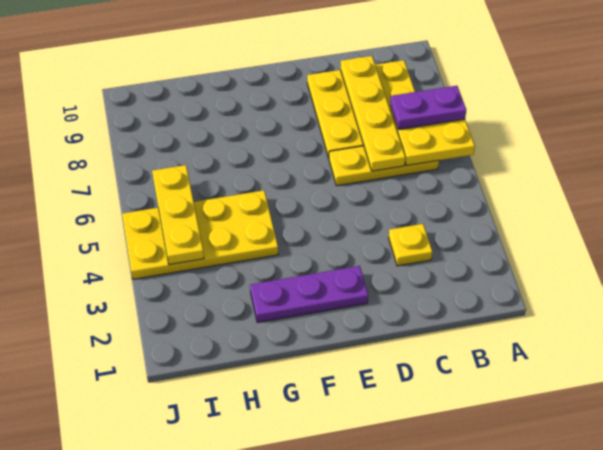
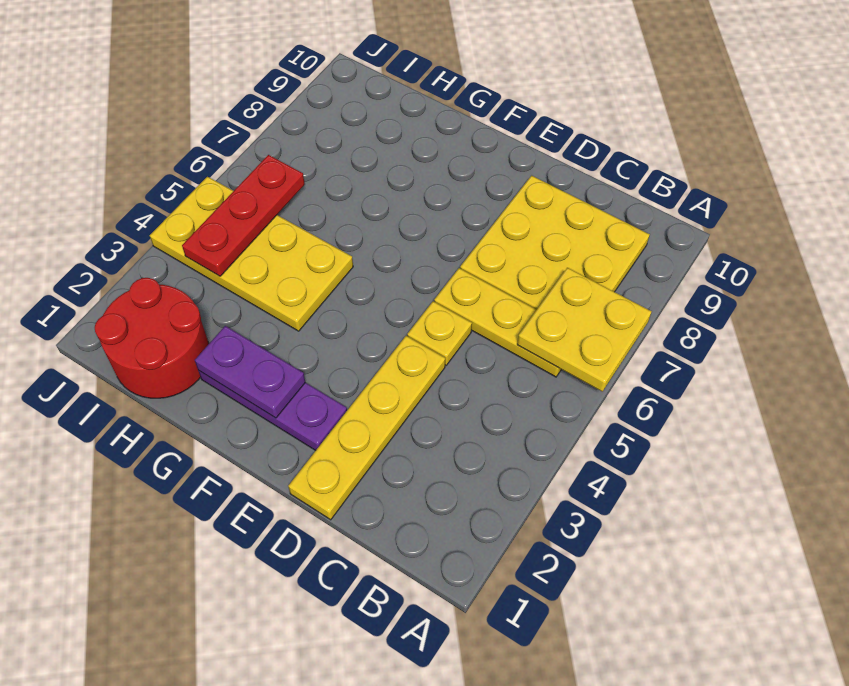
purple plate A7:B7 level 3 -> purple plate F2:G2 level 2
yellow plate C3 level 1 -> yellow plate D5 level 1
yellow plate C6:C9 level 2 -> yellow plate D1:D4 level 1
none -> red round brick H1:I2 level 1
yellow plate I4:I6 level 2 -> red plate I4:I6 level 2

